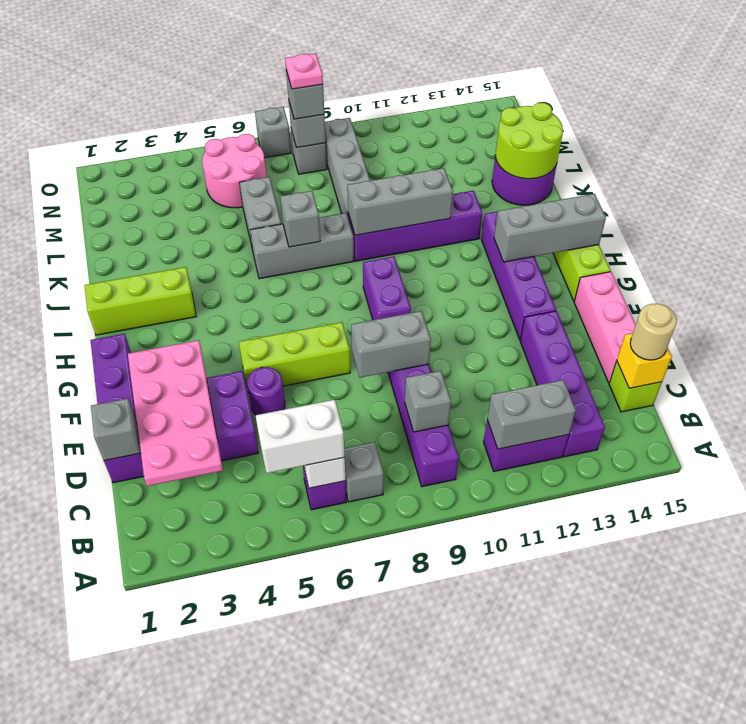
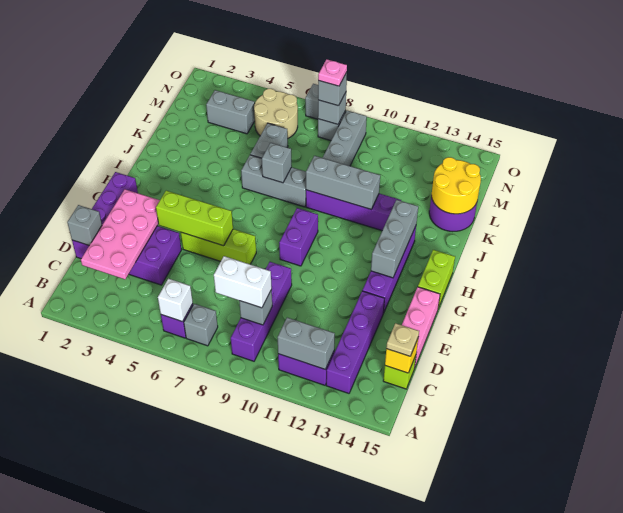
white brick B5:B6 level 3 -> white brick C8:C9 level 3
tan round brick C15 level 3 -> tan plate C15 level 3
purple round brick E5 level 1 -> none
grey brick E8:E9 level 2 -> grey brick M3:M4 level 1
grey brick H13:H15 level 2 -> grey brick G13:I13 level 2
lime brick I1:I3 level 1 -> lime brick F4:F6 level 2
lime round brick K14:L15 level 2 -> yellow round brick K14:L15 level 2
pink round brick M5:N6 level 1 -> tan round brick M5:N6 level 1

